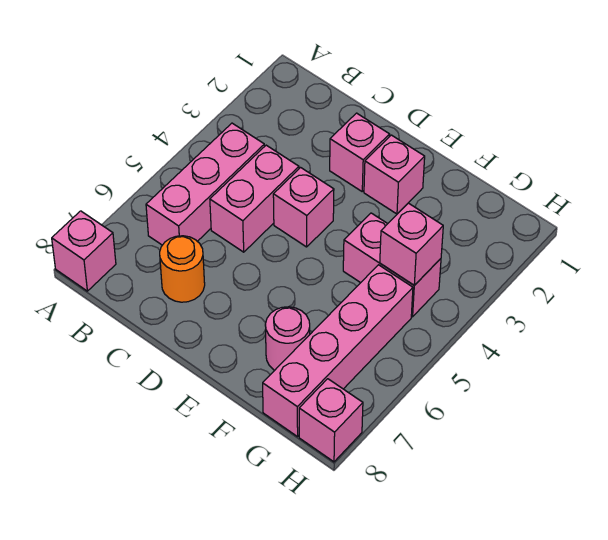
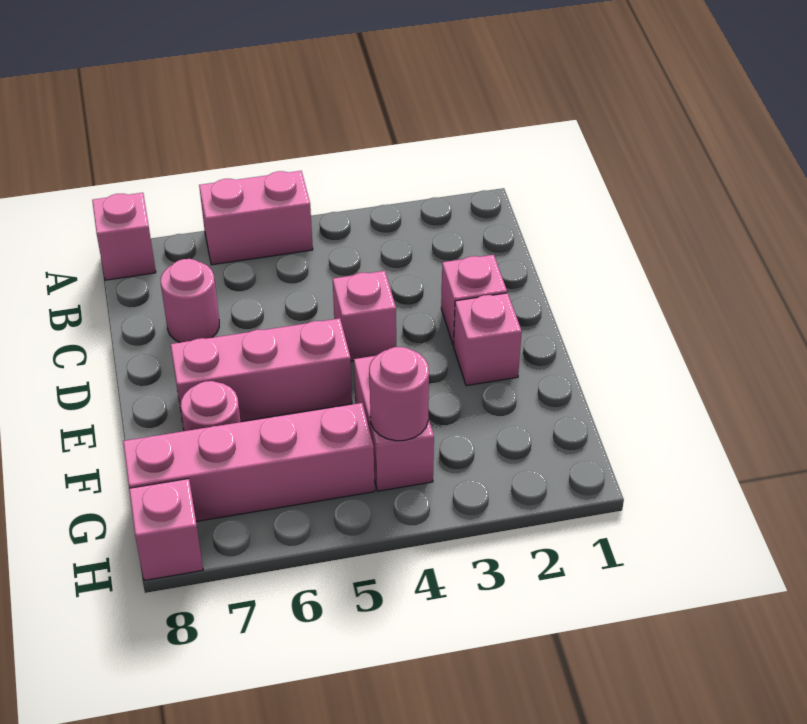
pink brick B4:B6 level 1 -> pink brick E5:E7 level 1
pink brick C4:C5 level 1 -> pink brick A5:A6 level 1
orange round brick C7 level 1 -> pink round brick C7 level 1
pink brick G4 level 2 -> pink round brick G4 level 2

